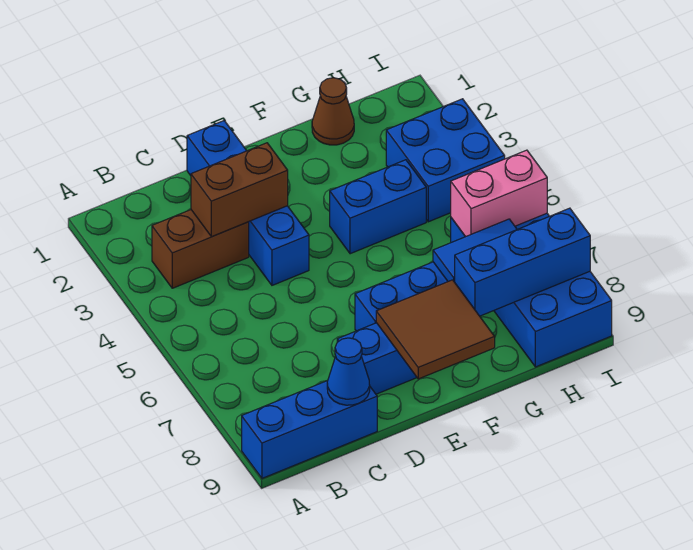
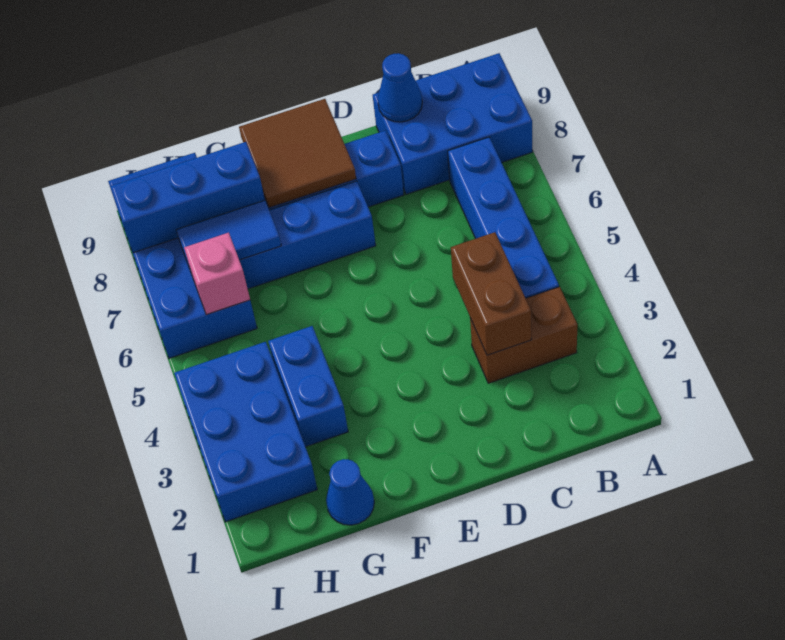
blue brick A9:C9 level 1 -> blue brick A8:C9 level 1
brown brick C3:D3 level 2 -> brown brick C3:C4 level 2
blue brick D1:D4 level 1 -> blue brick B4:B7 level 1
blue brick F4:G4 level 1 -> blue brick G3:G4 level 1
brown cone G1 level 1 -> blue cone G1 level 1
blue brick H3:I4 level 1 -> blue brick H2:I4 level 1
pink brick H6:I6 level 2 -> pink brick H6 level 2

